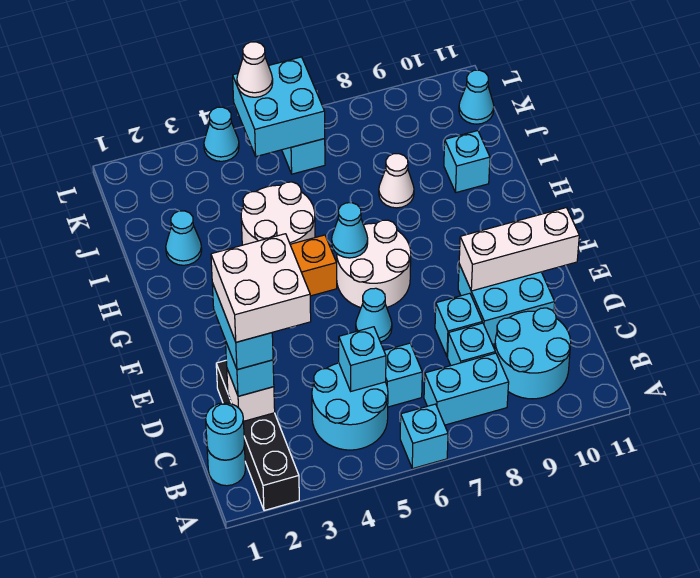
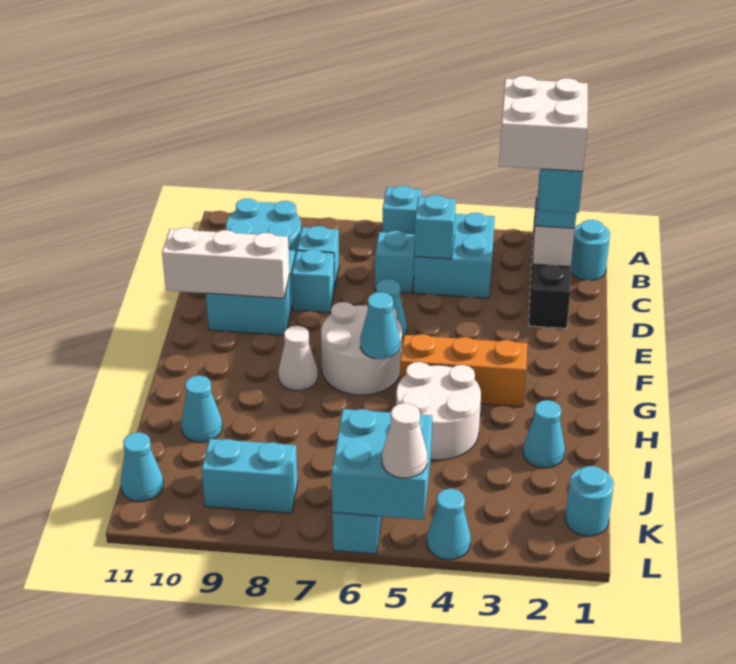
cyan round brick B1 level 2 -> cyan round brick K1 level 1
cyan round brick B4:C5 level 1 -> cyan brick B4:C5 level 1
cyan brick B7:B8 level 1 -> cyan brick K8:K9 level 1
white cone I8 level 1 -> white cone G8 level 1
cyan brick I10 level 1 -> cyan cone I10 level 1

